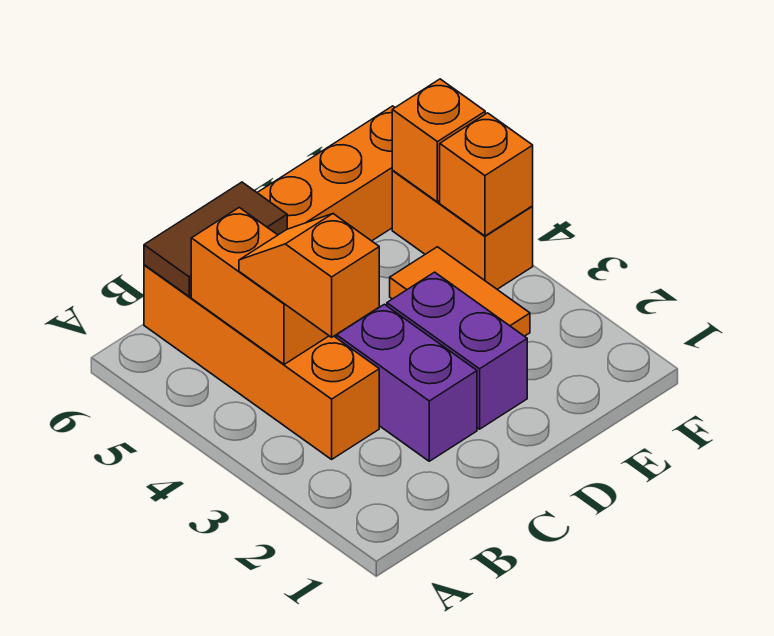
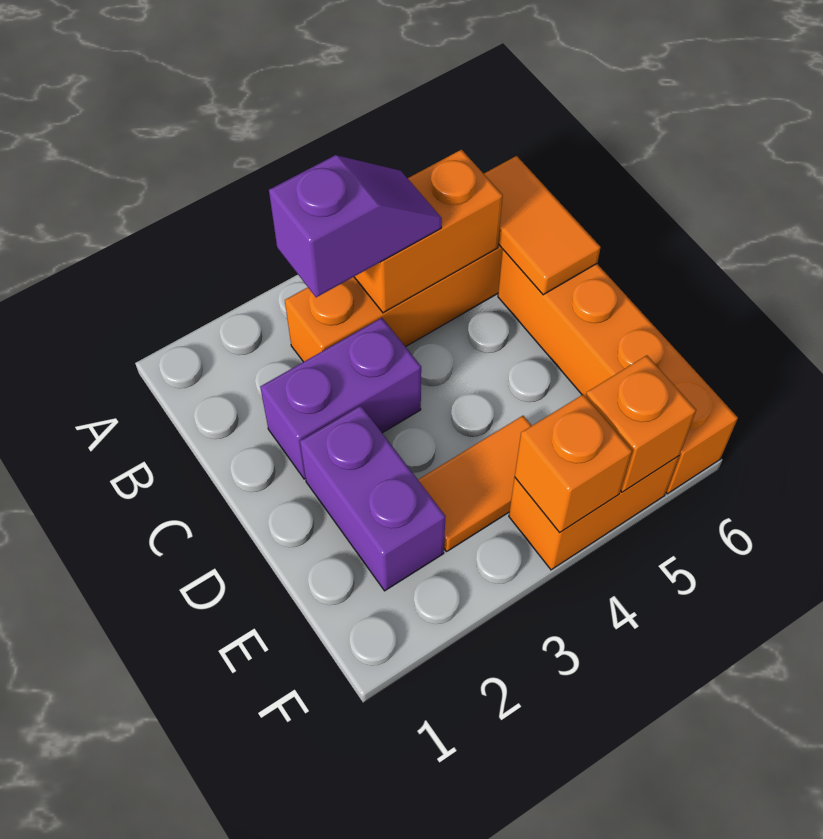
orange slope B3:B4 level 3 top 3 -> purple slope B3:B4 level 3 top 3
brown tile B6:C6 level 2 -> orange tile B6:C6 level 2
purple brick D2:D3 level 1 -> purple brick D2:E2 level 1

